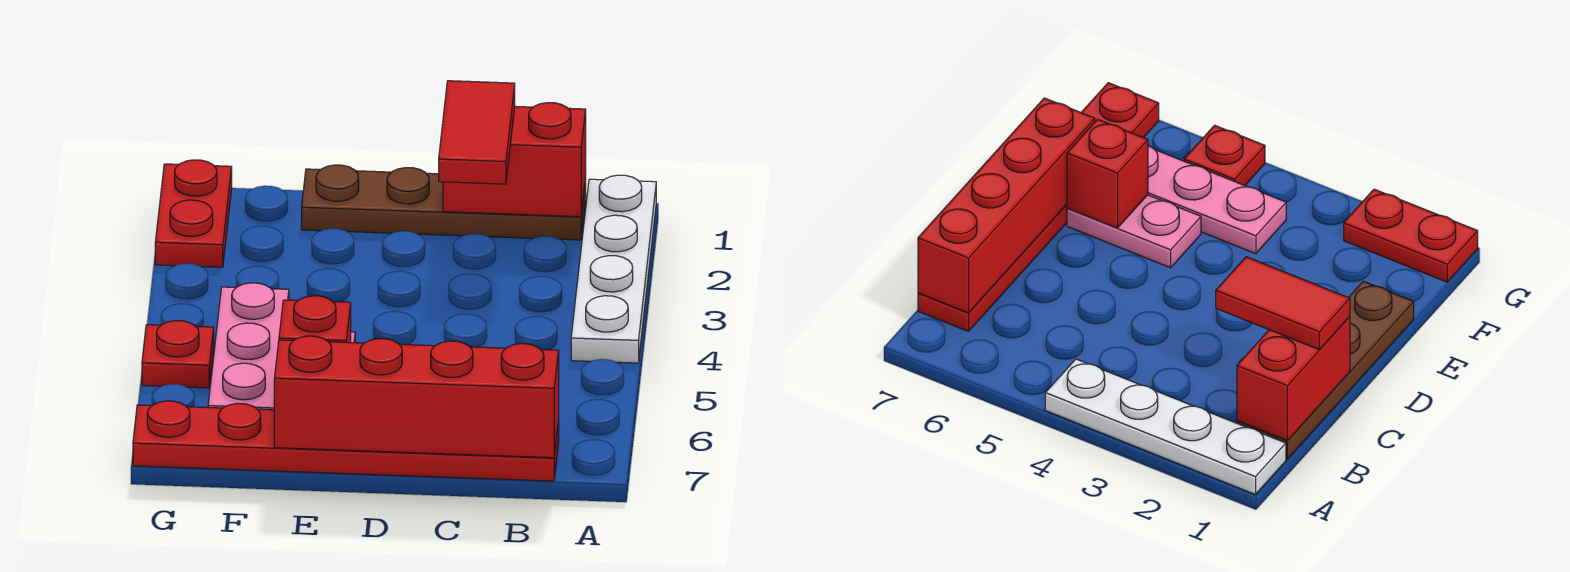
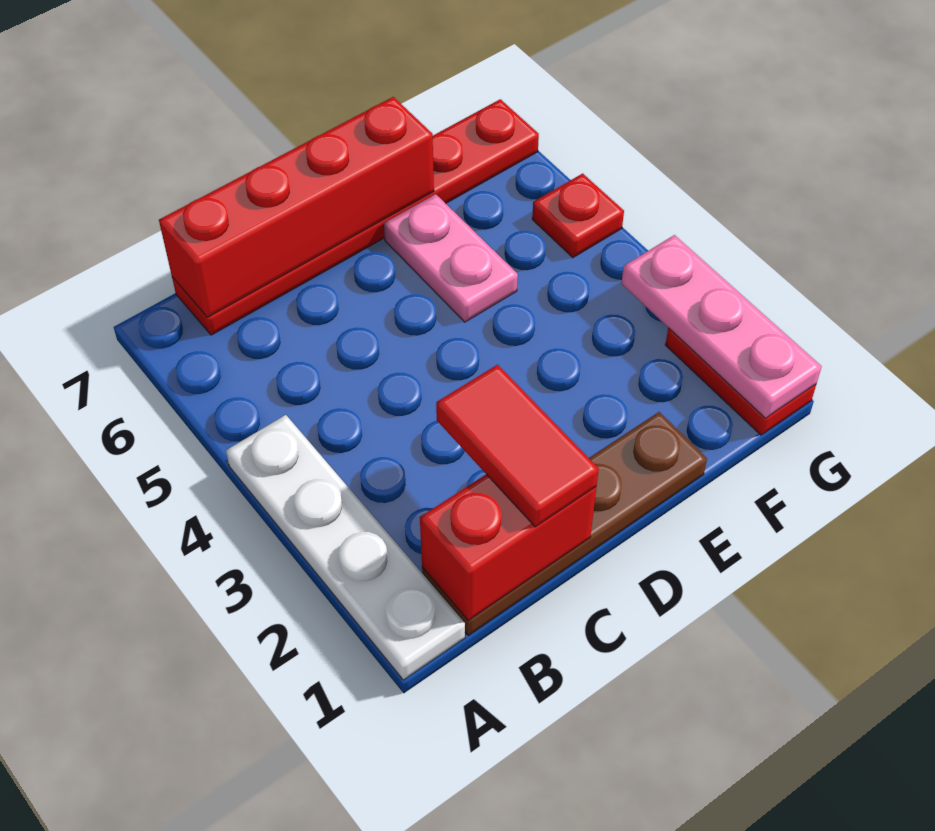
red brick E6 level 2 -> none
pink plate F4:F6 level 1 -> pink plate G1:G3 level 2

